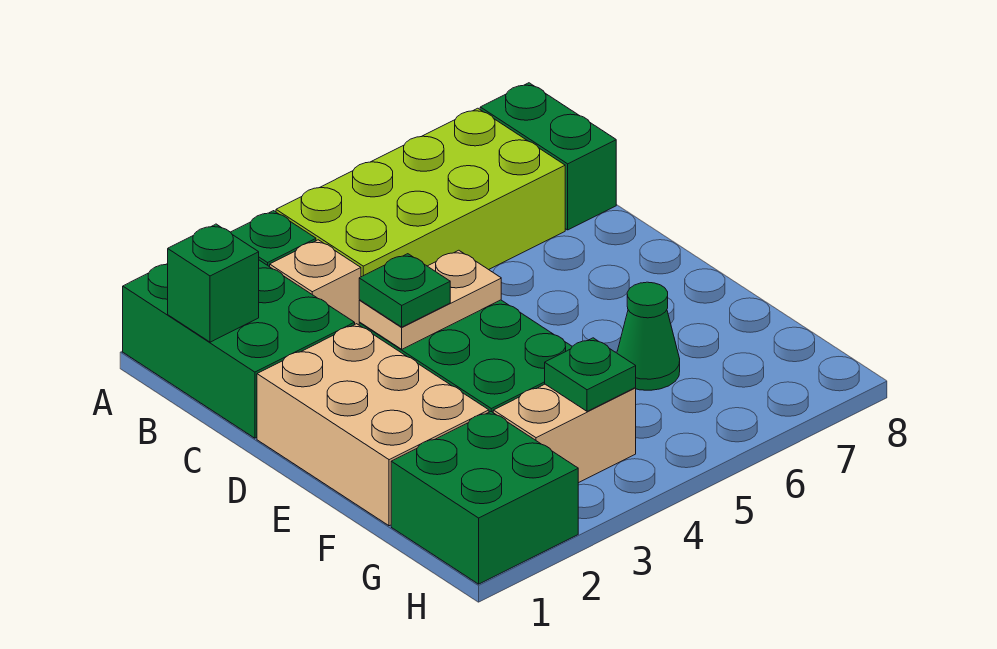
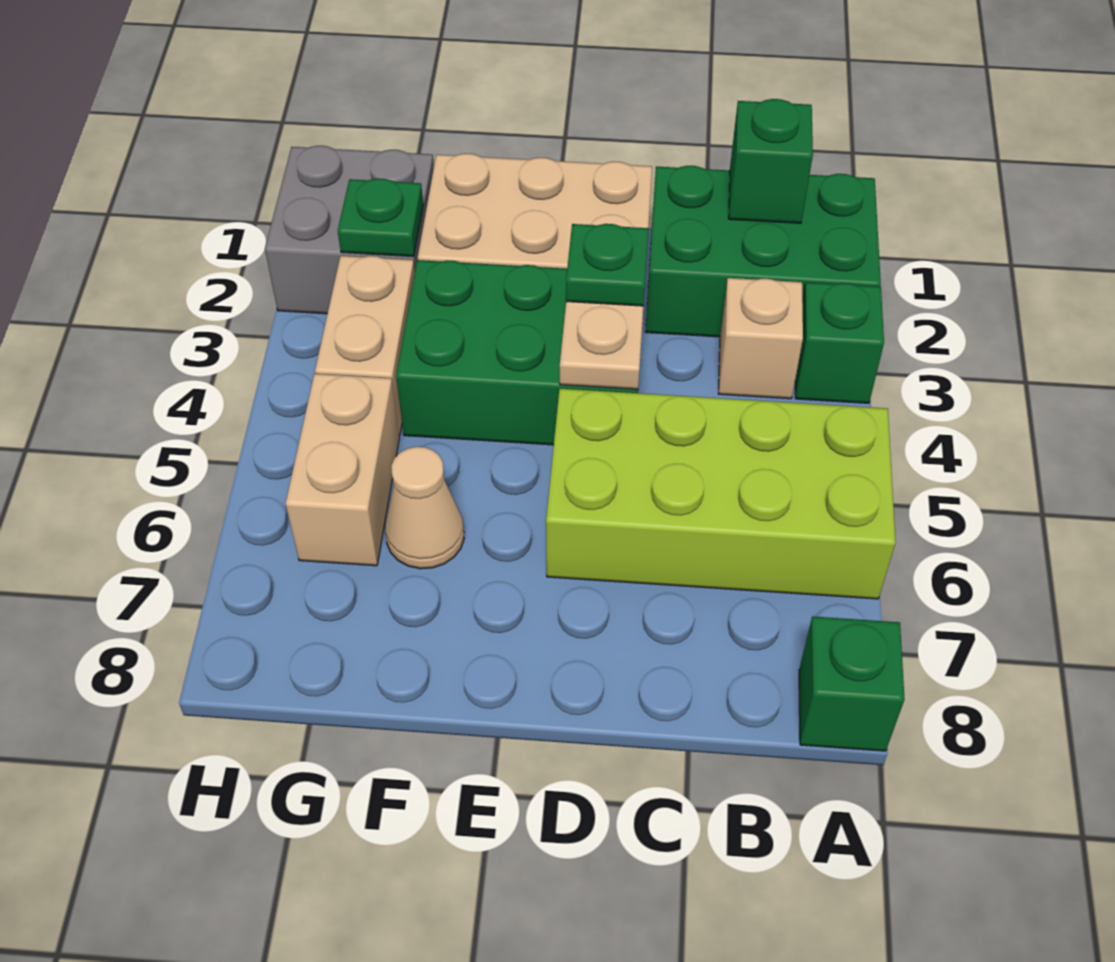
lime brick A4:B7 level 1 -> lime brick A5:D6 level 1
green brick A8:B8 level 1 -> green brick A8 level 1
green cone F6 level 1 -> tan cone F6 level 1
green brick G1:H2 level 1 -> grey brick G1:H2 level 1
green plate G4 level 2 -> green plate G2 level 2
none -> tan brick G5:G6 level 1

